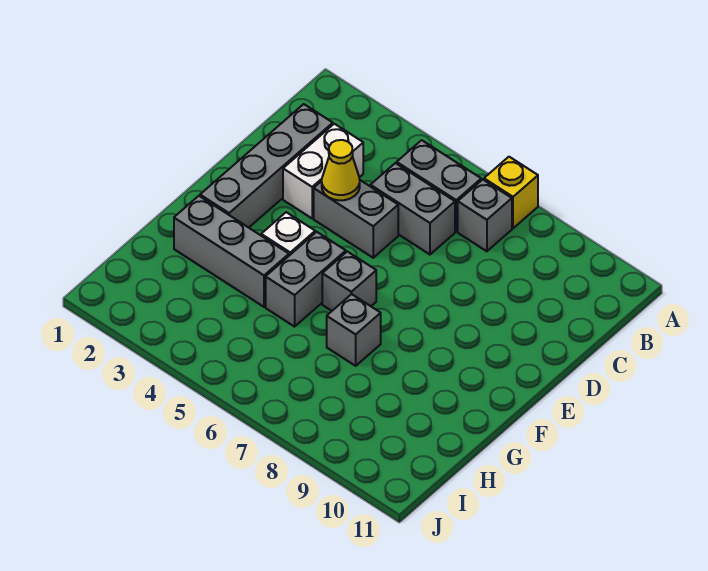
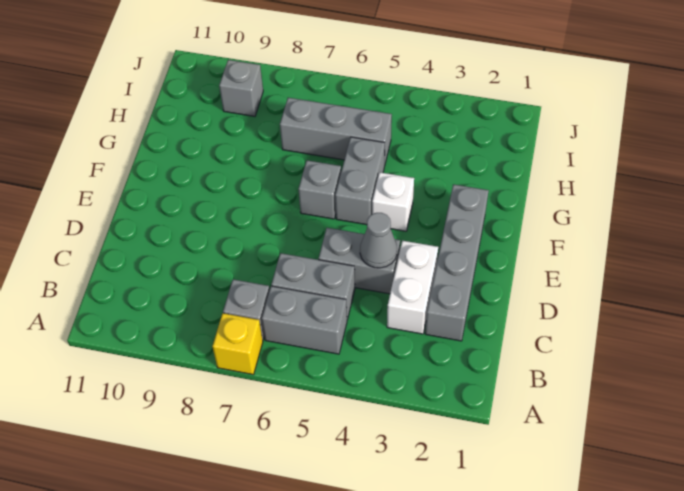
yellow cone D4 level 2 -> grey cone D4 level 2
grey brick G2:G4 level 1 -> grey brick H5:H7 level 1
grey brick G7 level 1 -> grey brick I9 level 1

